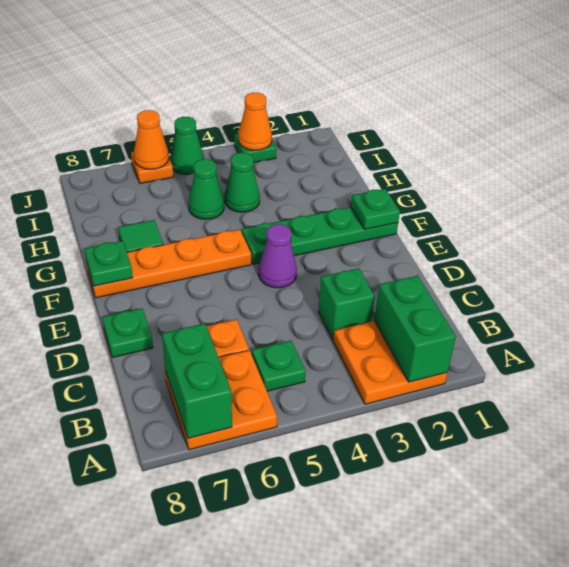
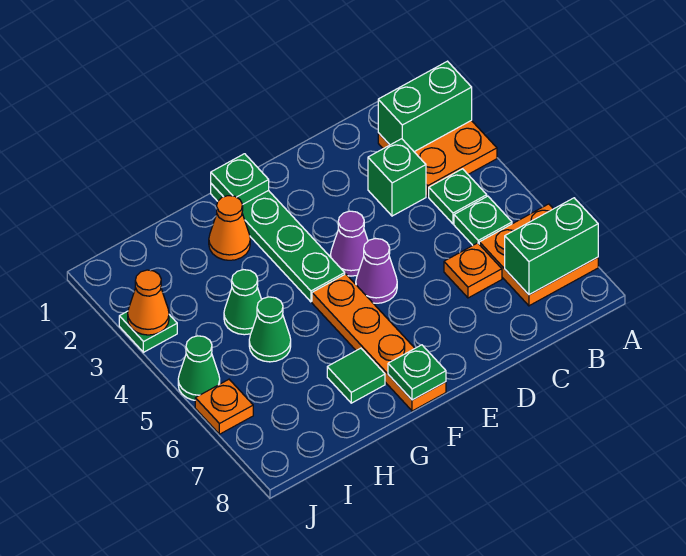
green plate D8 level 1 -> green plate B4 level 1
none -> purple cone E5 level 1
orange cone J6 level 2 -> orange cone G2 level 1

